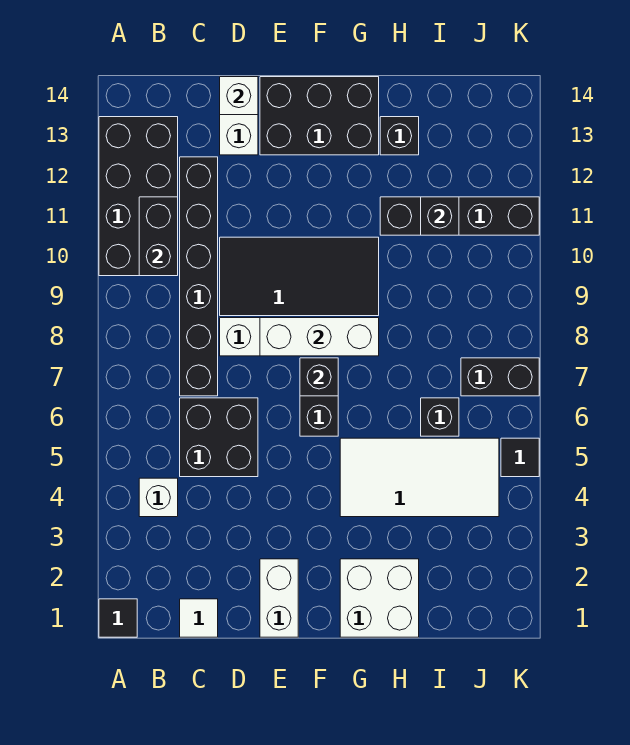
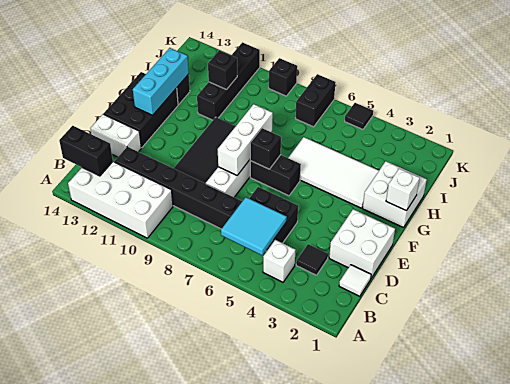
black tile A1 level 1 -> black tile C3 level 1
black brick A10:B13 level 1 -> white brick A10:B13 level 1
none -> cyan tile B5:C6 level 2
black brick B10:B11 level 2 -> black brick B13:B14 level 2
white brick D14 level 2 -> white brick G1 level 2
white brick E1:E2 level 1 -> white brick D1:E2 level 1
none -> cyan brick F13:H13 level 2
white tile G4:J5 level 1 -> white tile G3:H6 level 1
black brick I6 level 1 -> black brick K9 level 1

